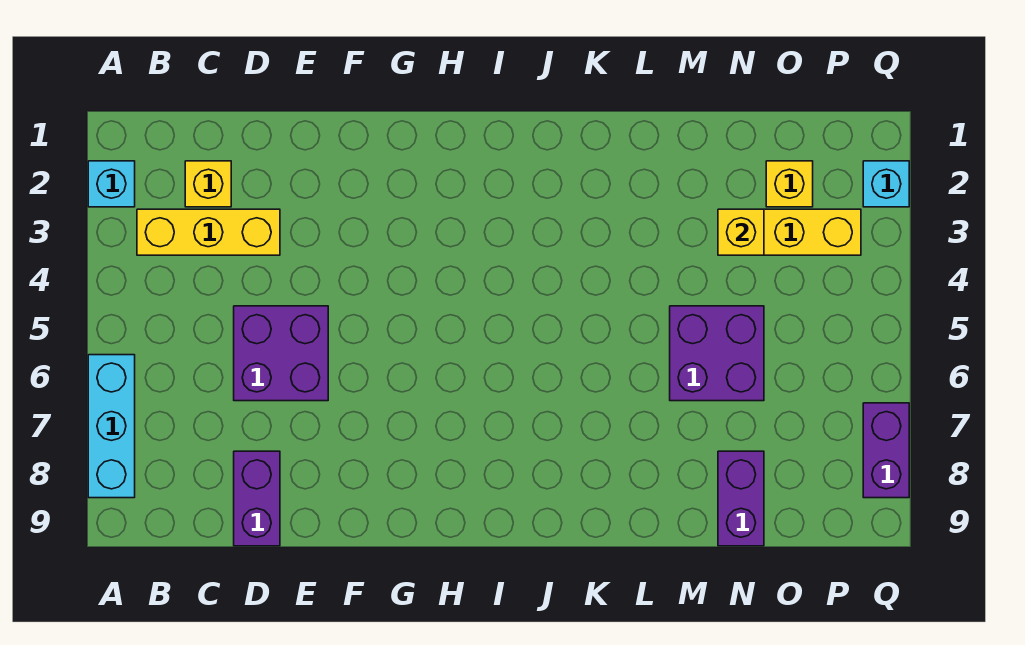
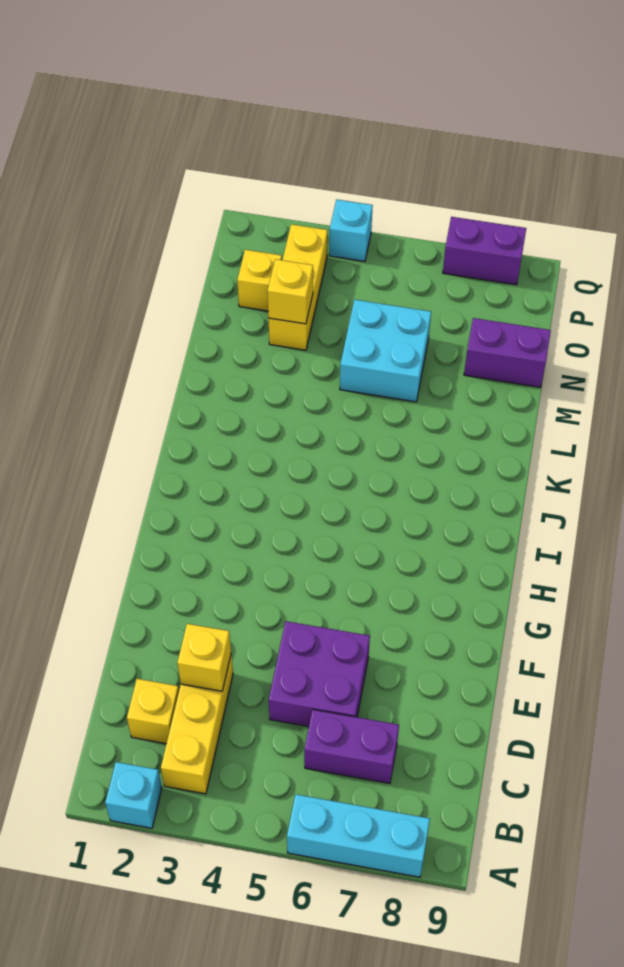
none -> yellow brick D3 level 2
purple brick D8:D9 level 1 -> purple brick C6:C7 level 1
purple brick M5:N6 level 1 -> cyan brick M5:N6 level 1
cyan brick Q2 level 1 -> cyan brick Q4 level 1

